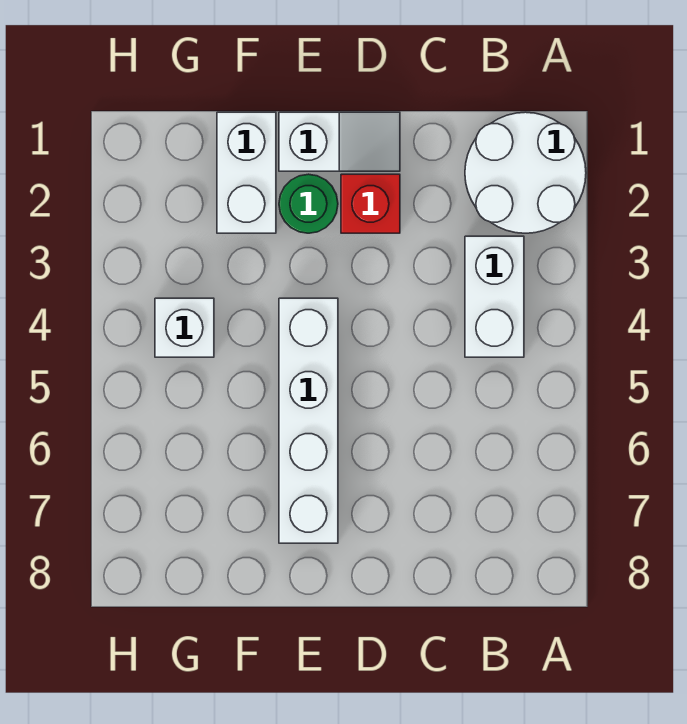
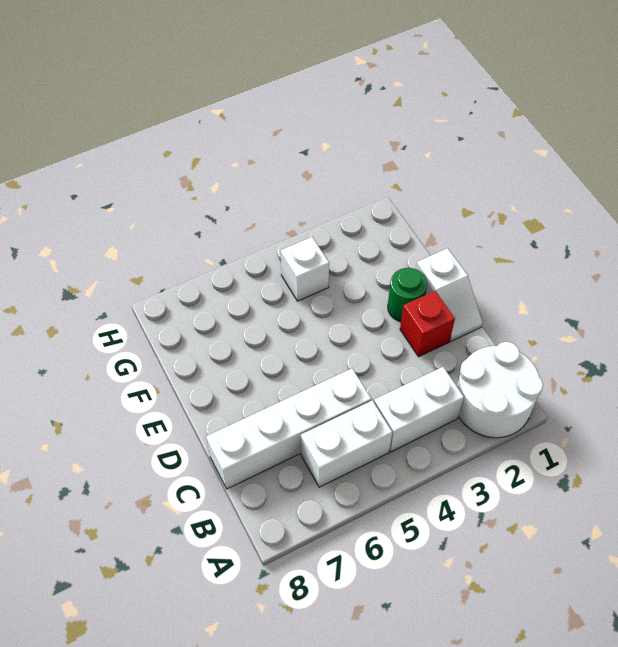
white brick E4:E7 level 1 -> white brick C5:C8 level 1
white brick F1:F2 level 1 -> white brick B5:B6 level 1

